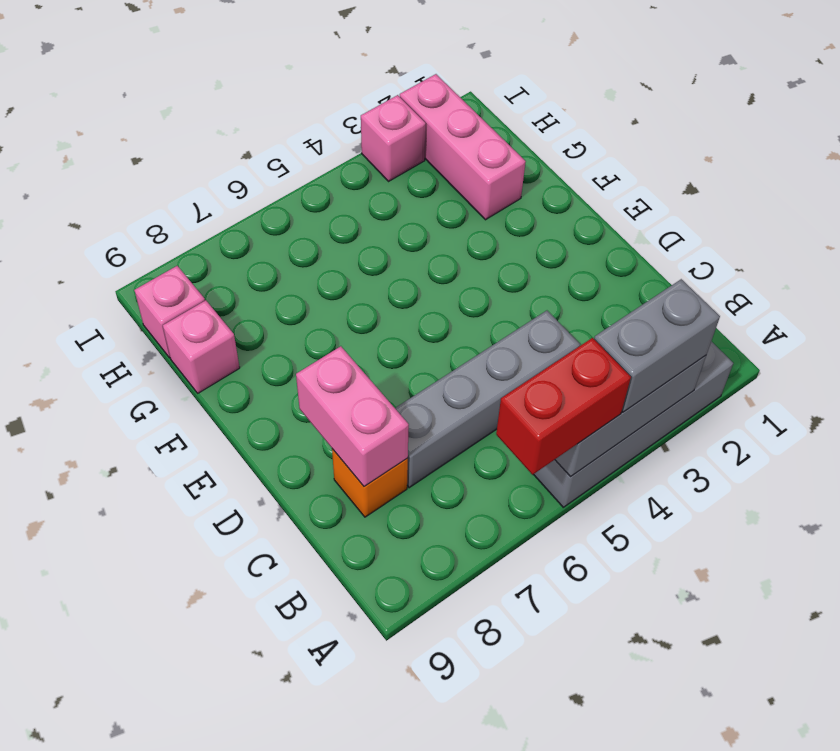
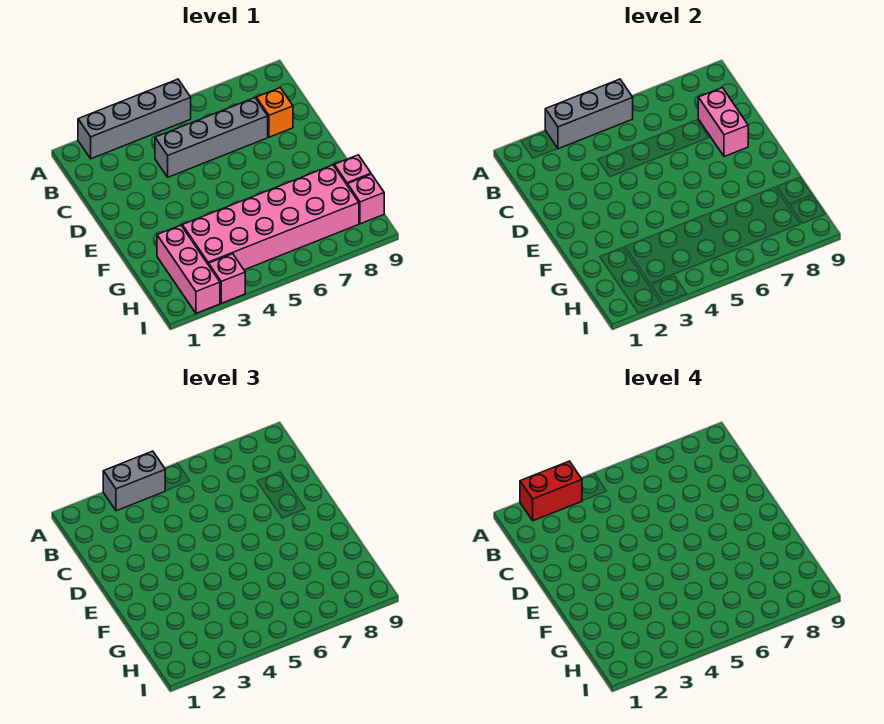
red brick A5:A6 level 3 -> red brick A2:A3 level 4
none -> pink brick G3:H8 level 1

